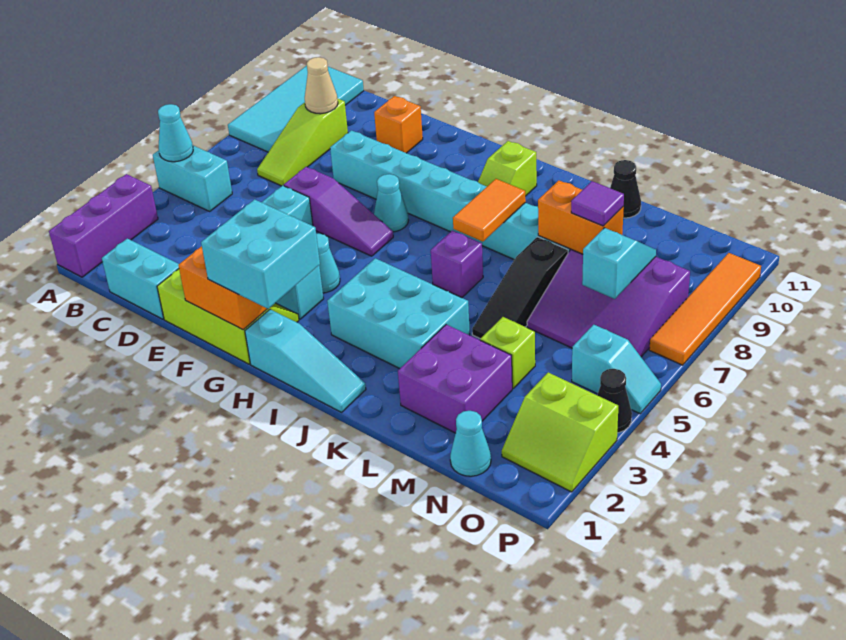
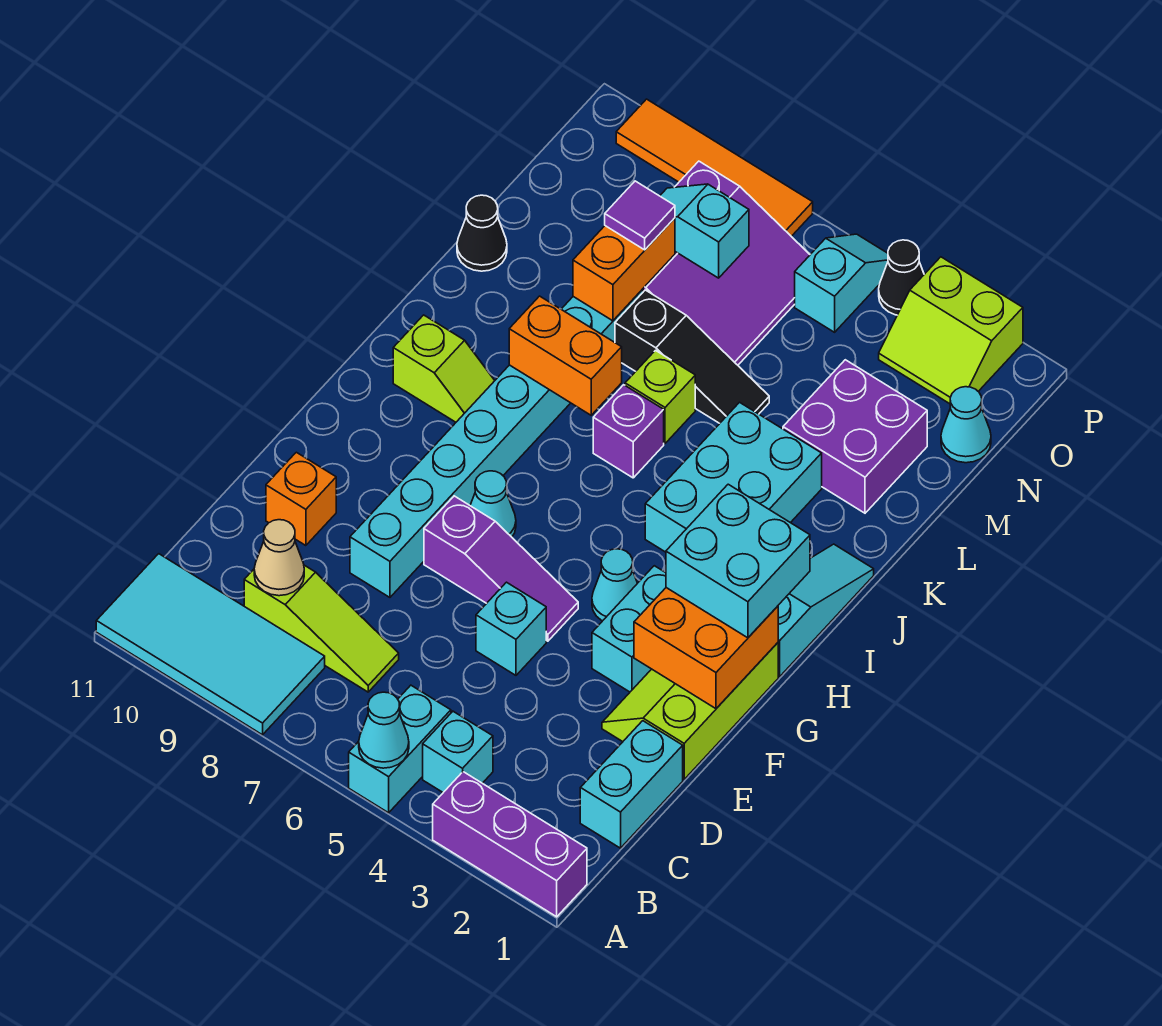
none -> cyan brick B4 level 1
purple slope E6:G6 level 1 top E -> purple slope F5:F7 level 1 top 7
orange tile J7:J8 level 2 -> orange brick J7:J8 level 2
lime brick M4 level 1 -> lime brick K6 level 1
lime slope O2:P3 level 1 top 3 -> lime slope O2:P3 level 1 top P

